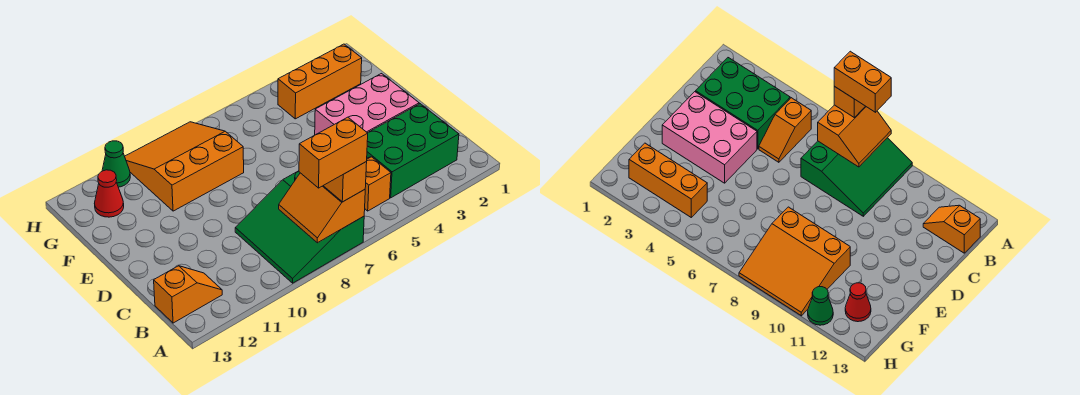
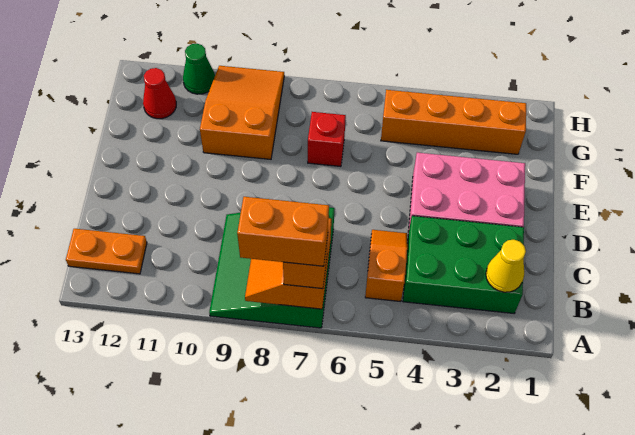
none -> yellow cone B2 level 2
orange slope B12:B13 level 1 top 13 -> orange plate B12:B13 level 1
none -> red brick F7 level 1
orange slope F8:H10 level 1 top F -> orange slope F9:H10 level 1 top F
orange brick G2:G4 level 1 -> orange brick G2:G5 level 1

